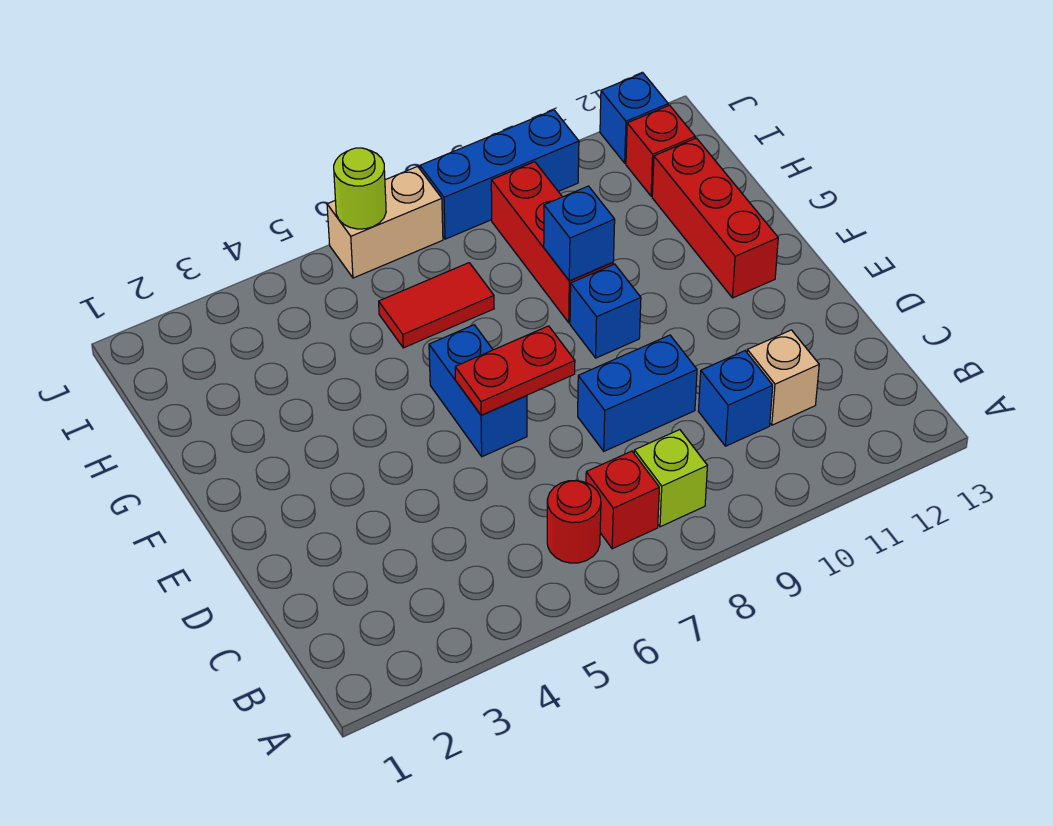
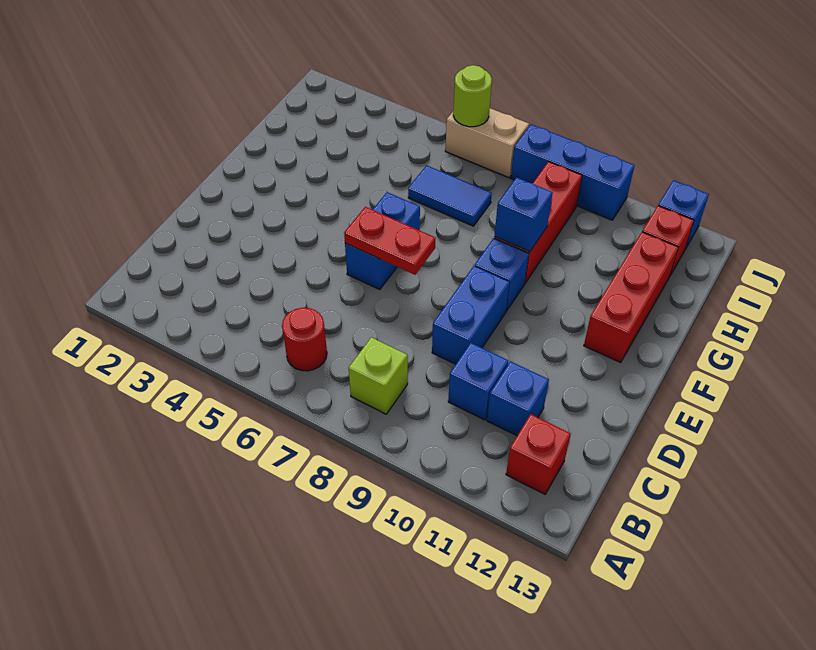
red brick B7 level 1 -> red brick B12 level 1
tan brick C11 level 1 -> blue brick C11 level 1
blue brick D8:D9 level 1 -> blue brick D9:E9 level 1
red tile H6:H7 level 1 -> blue tile H6:H7 level 1

